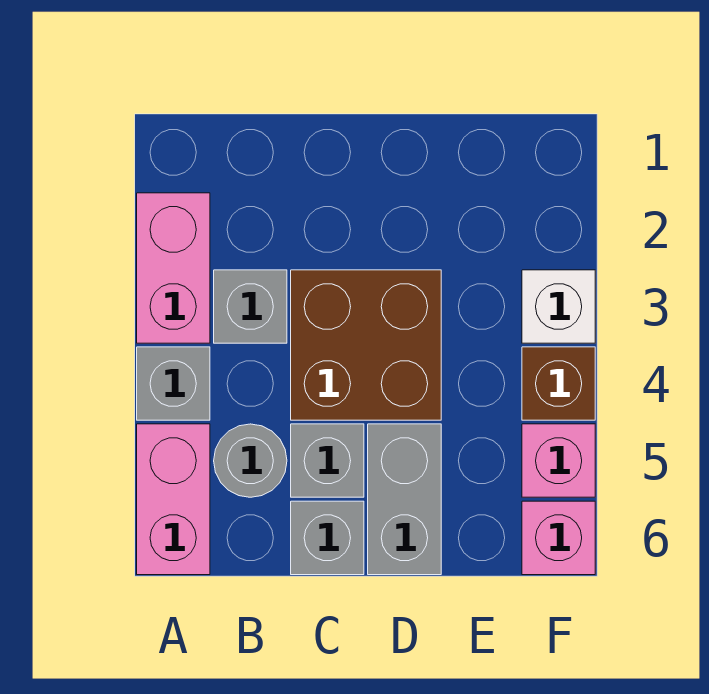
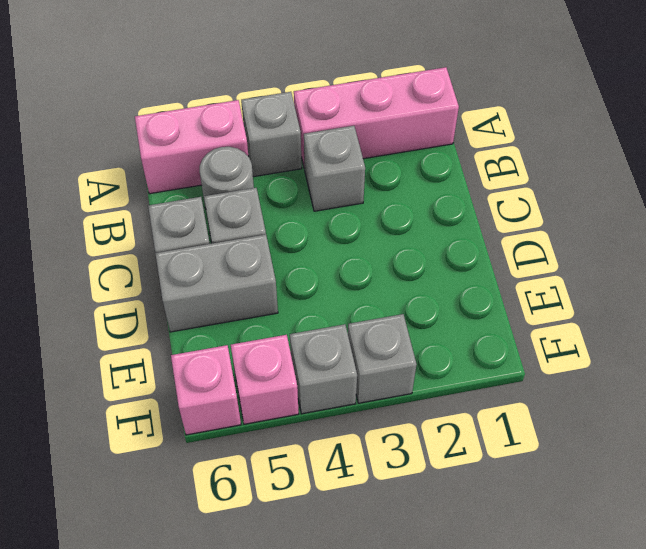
pink brick A2:A3 level 1 -> pink brick A1:A3 level 1
brown brick C3:D4 level 1 -> none
white brick F3 level 1 -> grey brick F3 level 1
brown brick F4 level 1 -> grey brick F4 level 1

